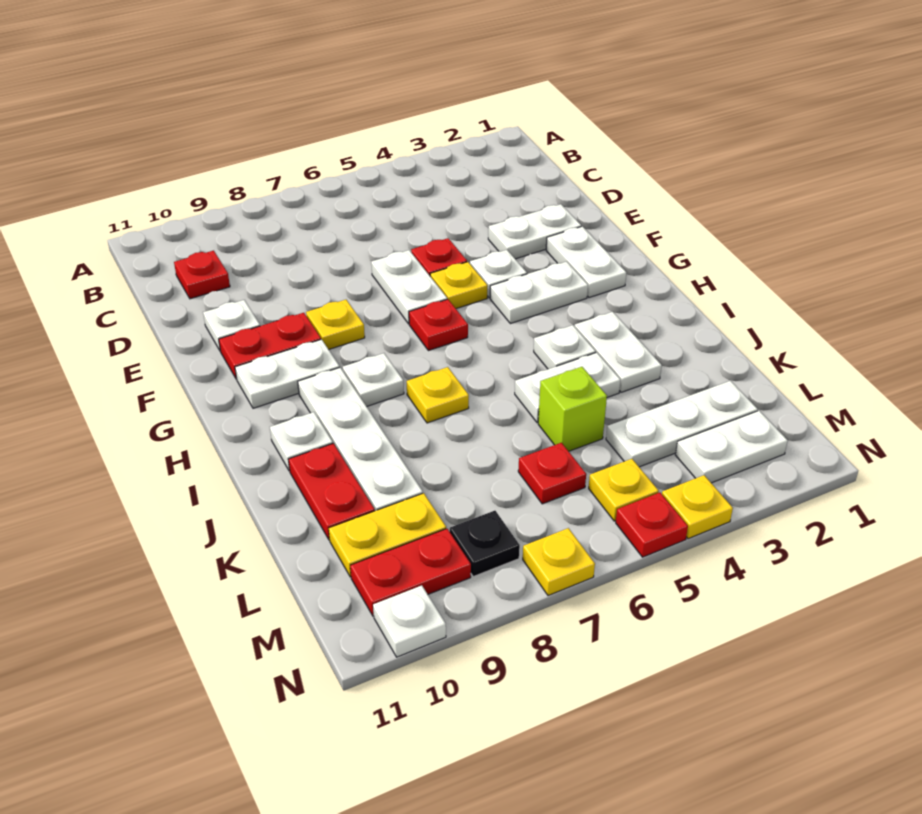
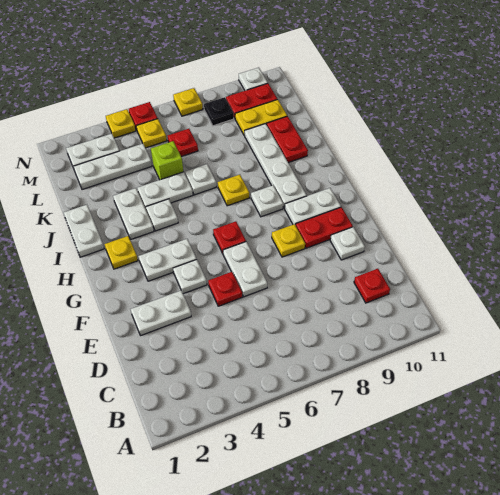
white plate F2:G2 level 1 -> white plate I1:J1 level 1
yellow plate F5 level 1 -> yellow plate H2 level 1
white plate I10 level 1 -> white plate J6 level 1

